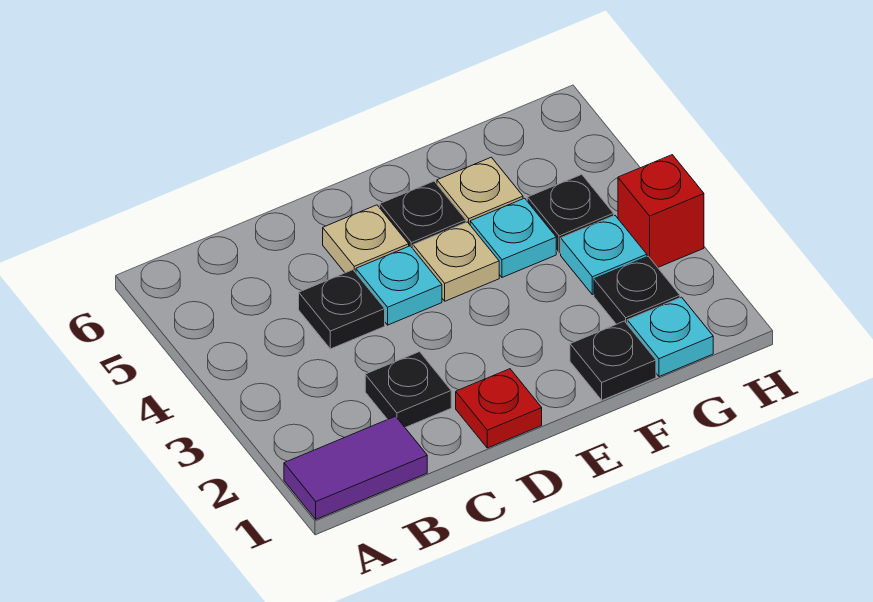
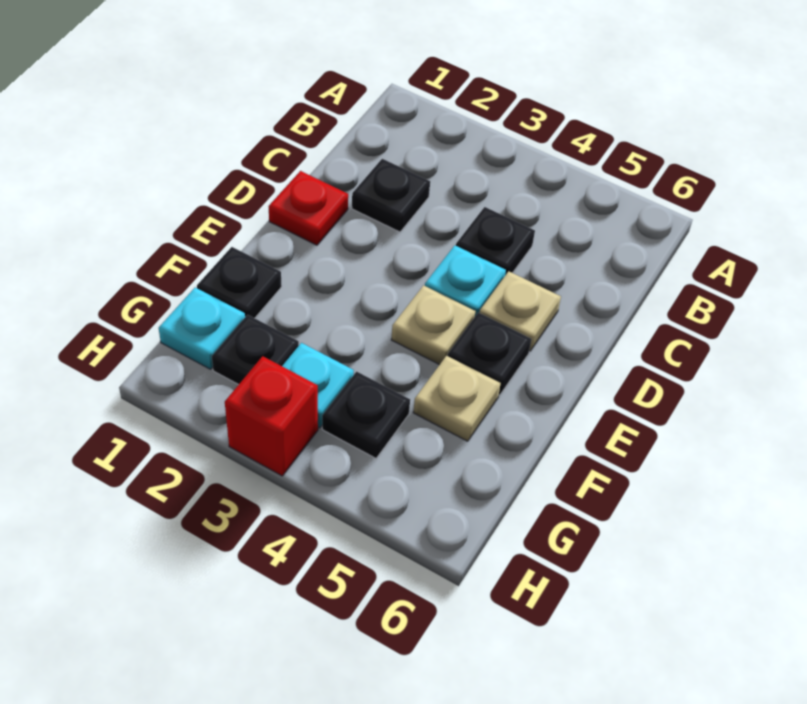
purple tile A1:B1 level 1 -> none
cyan plate F4 level 1 -> none

